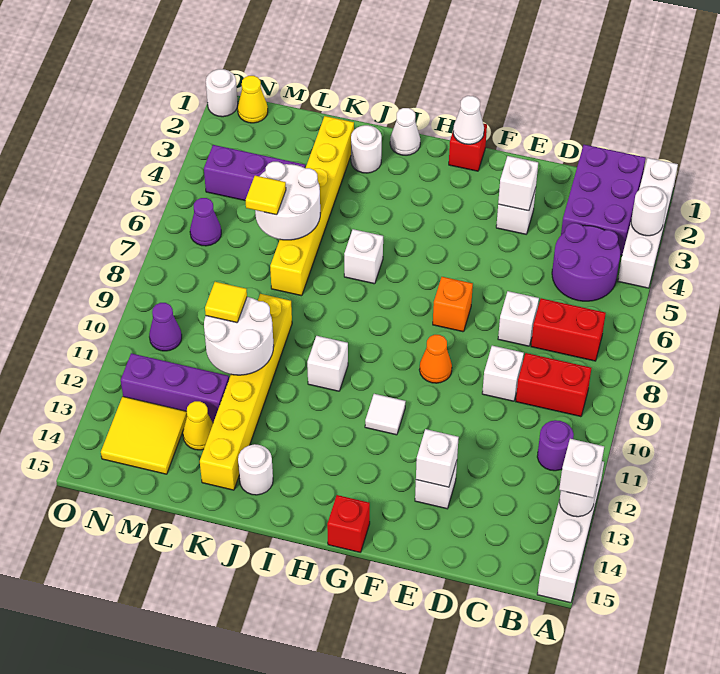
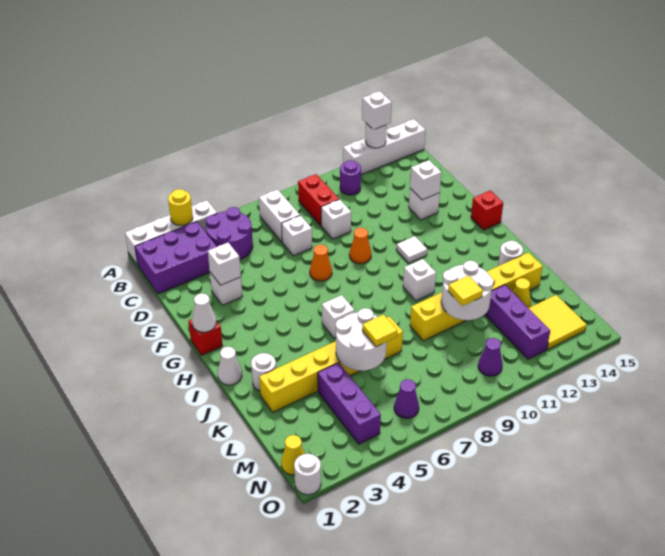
white round brick A3 level 2 -> yellow round brick A3 level 2
red brick B7:C7 level 1 -> white brick B7:C7 level 1
orange brick F7 level 1 -> orange cone F7 level 1

